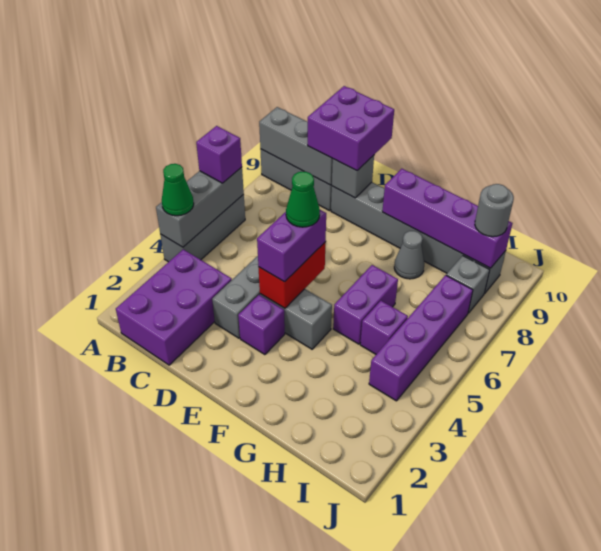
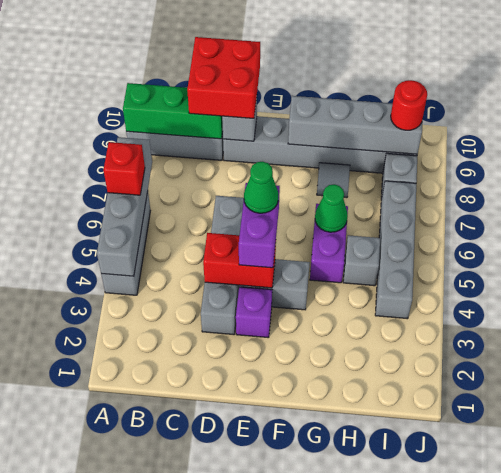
grey brick A4:A6 level 2 -> grey brick A4:A7 level 2
green cone A4 level 3 -> green cone G6 level 2
purple brick A6 level 3 -> red brick A6 level 3
grey brick A9:C9 level 2 -> green brick A9:C9 level 2
purple brick B1:C3 level 1 -> none
purple brick C9:D10 level 3 -> red brick C9:D10 level 3
red brick E4:E5 level 2 -> red brick D4:E4 level 2
purple brick F9:I9 level 2 -> grey brick F9:I9 level 2
grey cone G8 level 1 -> grey tile G8 level 1
purple brick H5 level 1 -> grey brick H5 level 1
purple brick I4:I7 level 1 -> grey brick I4:I7 level 1
grey round brick I9 level 3 -> red round brick I9 level 3

